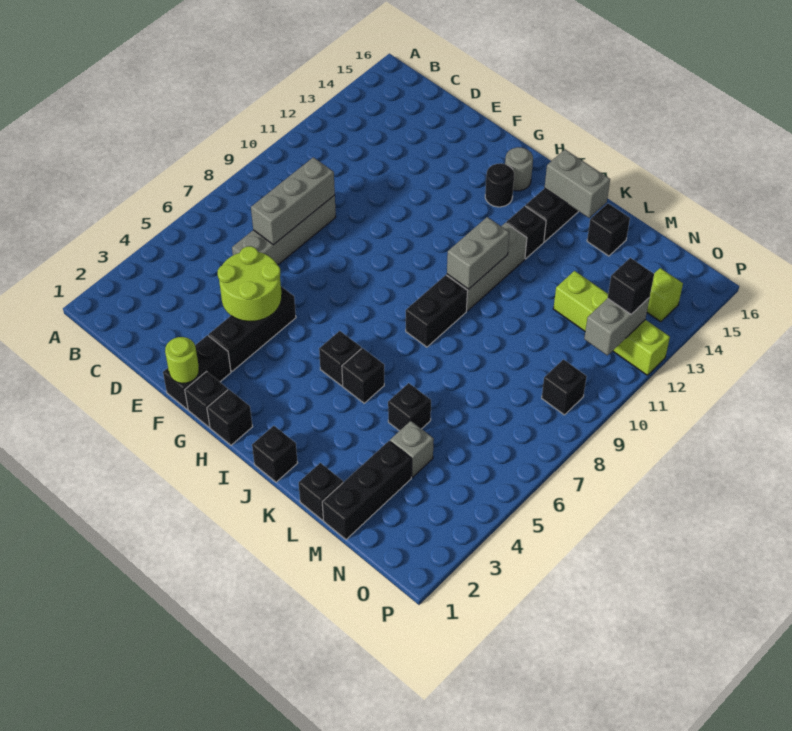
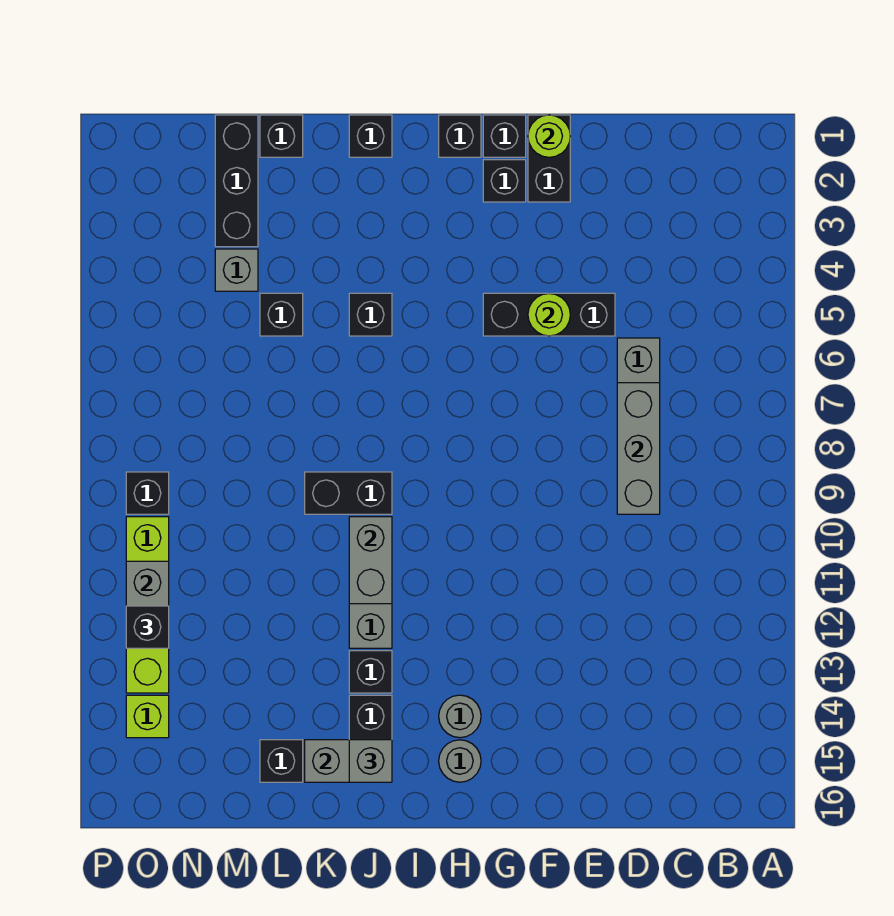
lime round brick E4:F5 level 2 -> lime round brick F5 level 2
black brick F3:F5 level 1 -> black brick E5:G5 level 1
black round brick H14 level 1 -> grey round brick H14 level 1
black brick I5 level 1 -> black brick G2 level 1
black brick J8:J9 level 1 -> black brick J9:K9 level 1
none -> grey brick J15 level 3
lime brick M12:P12 level 1 -> lime brick O10:O13 level 1

